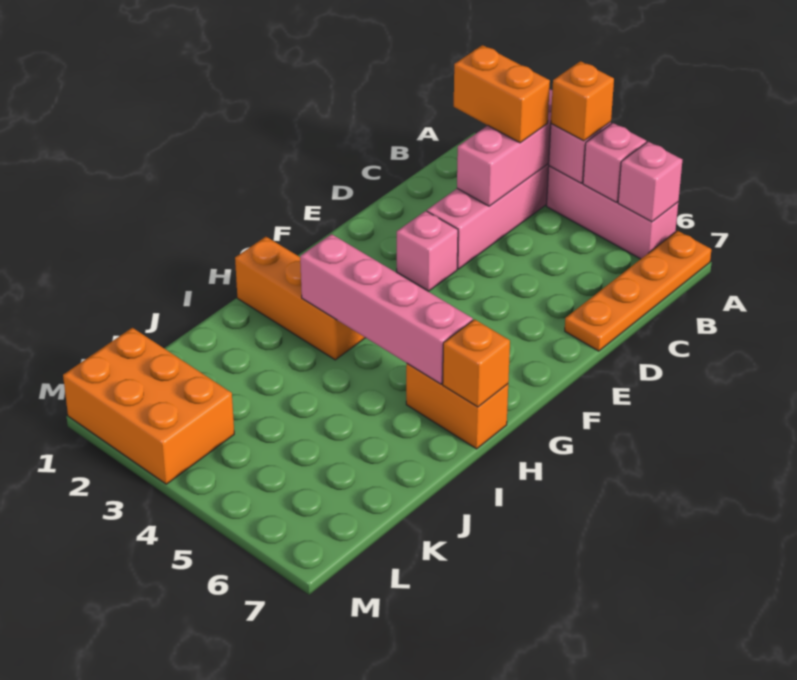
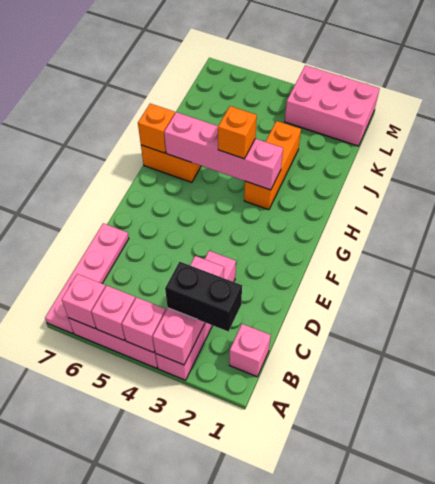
orange brick A4 level 3 -> orange brick H4 level 3
orange plate A7:D7 level 1 -> pink plate A7:D7 level 1
orange brick B2:B3 level 3 -> black brick B2:B3 level 3
pink brick E3 level 1 -> pink brick B1 level 1
orange brick H1:H3 level 1 -> orange brick H3:J3 level 1
orange brick L1:M3 level 1 -> pink brick L1:M3 level 1

